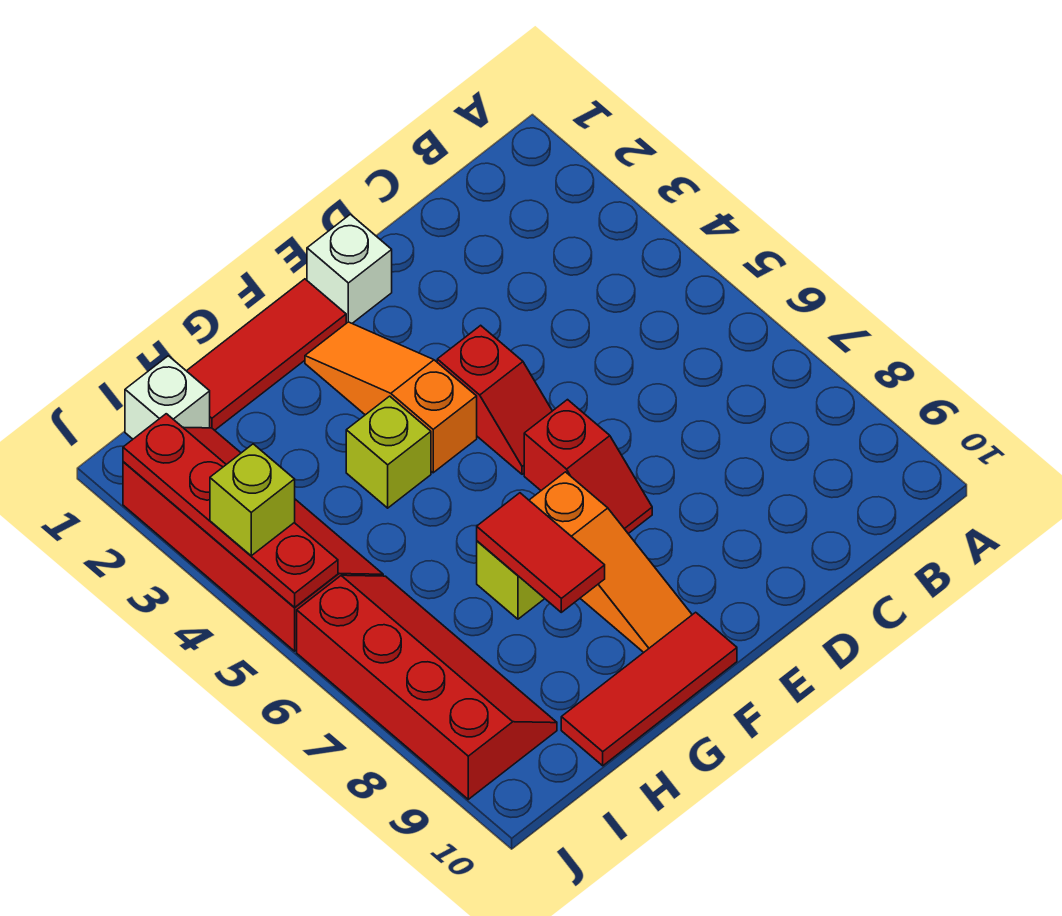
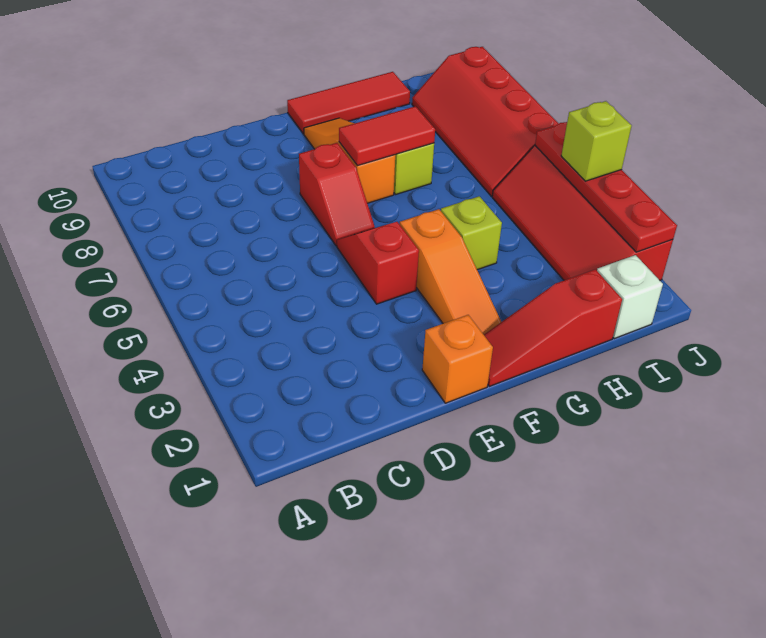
white brick E1 level 1 -> orange brick E1 level 1
red slope E6:E7 level 1 top 6 -> red slope E6:E7 level 1 top 7
red tile F1:H1 level 1 -> red slope F1:H1 level 1 top H
red tile G7:G8 level 2 -> red tile F7:G7 level 2

